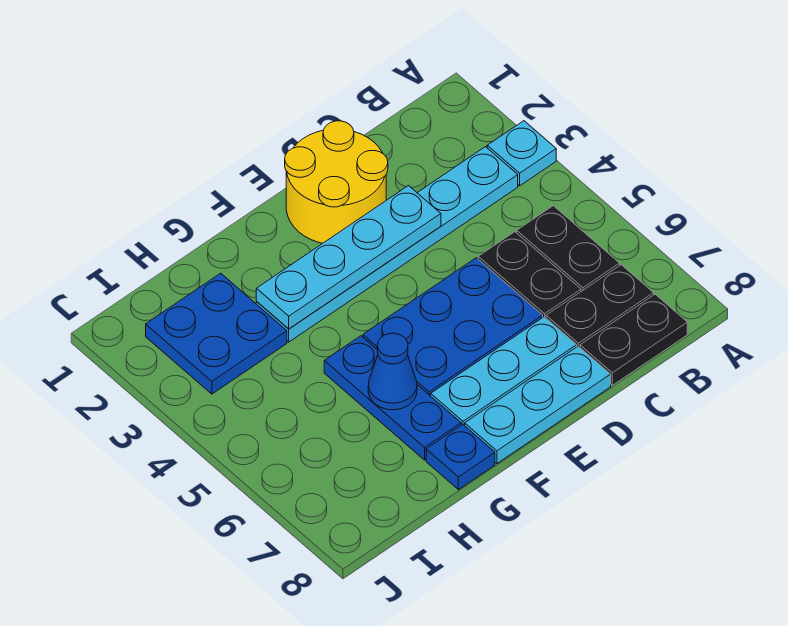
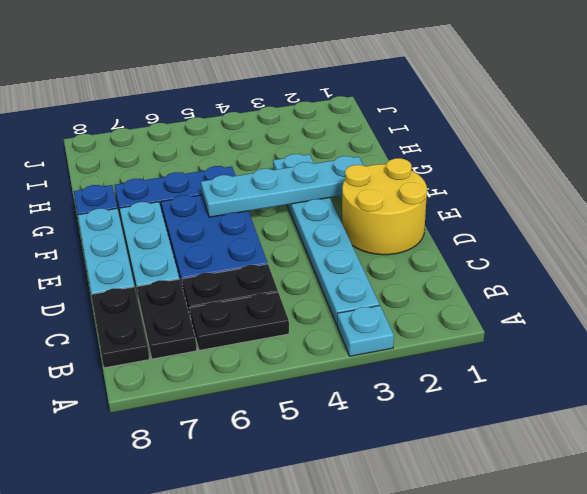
cyan plate D3:G3 level 2 -> cyan plate F2:F5 level 2
blue cone G6 level 2 -> none
blue plate H2:I3 level 1 -> none

